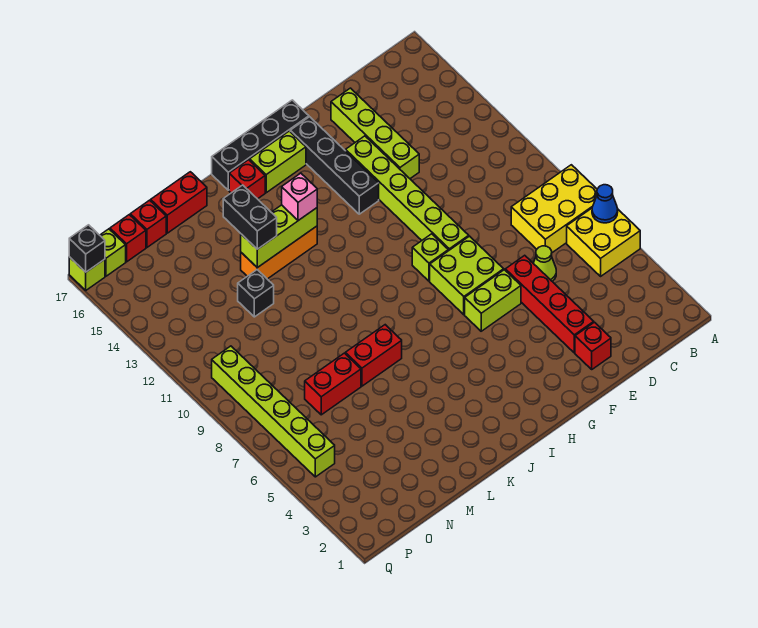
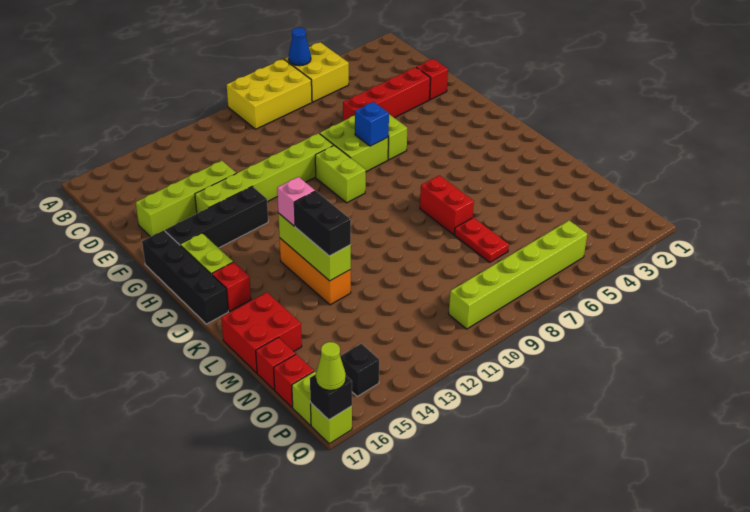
yellow brick A7:C8 level 1 -> yellow brick A7:B9 level 1
lime cone D6 level 1 -> lime cone Q17 level 3
none -> blue brick G7 level 2
lime brick G9 level 1 -> lime brick G9:H9 level 1
black brick L13:L14 level 3 -> black brick K13:L13 level 3
red brick L17:M17 level 1 -> red brick L16:M17 level 1
red brick M7:N7 level 1 -> red plate M7:N7 level 1
black brick M12 level 1 -> black brick P15 level 1

